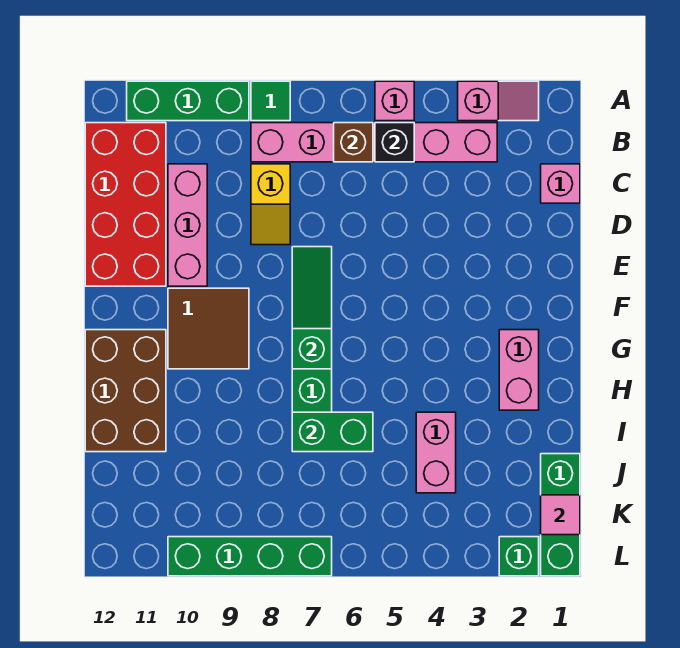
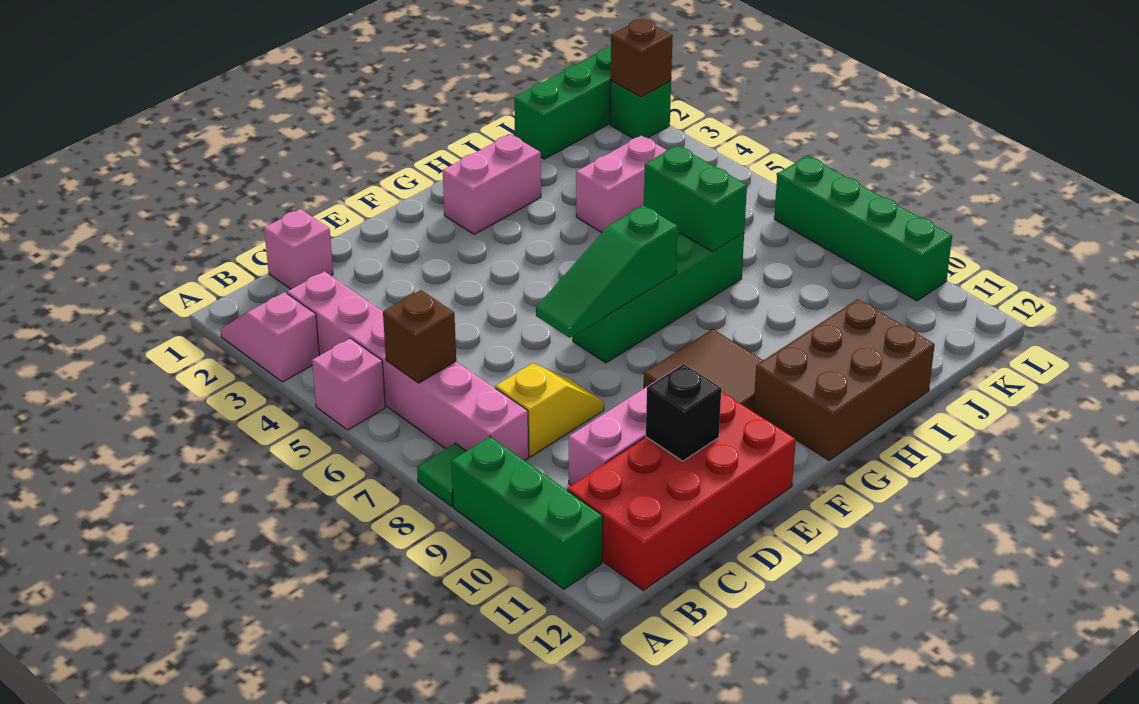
black brick B5 level 2 -> black brick D11 level 2
pink tile K1 level 2 -> none
none -> brown brick L2 level 2

